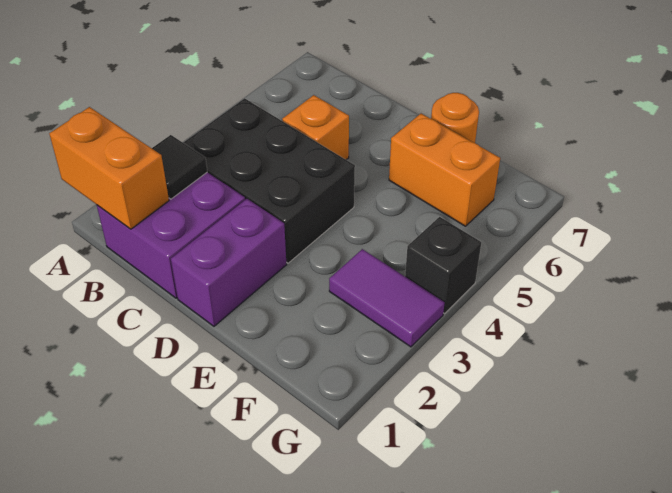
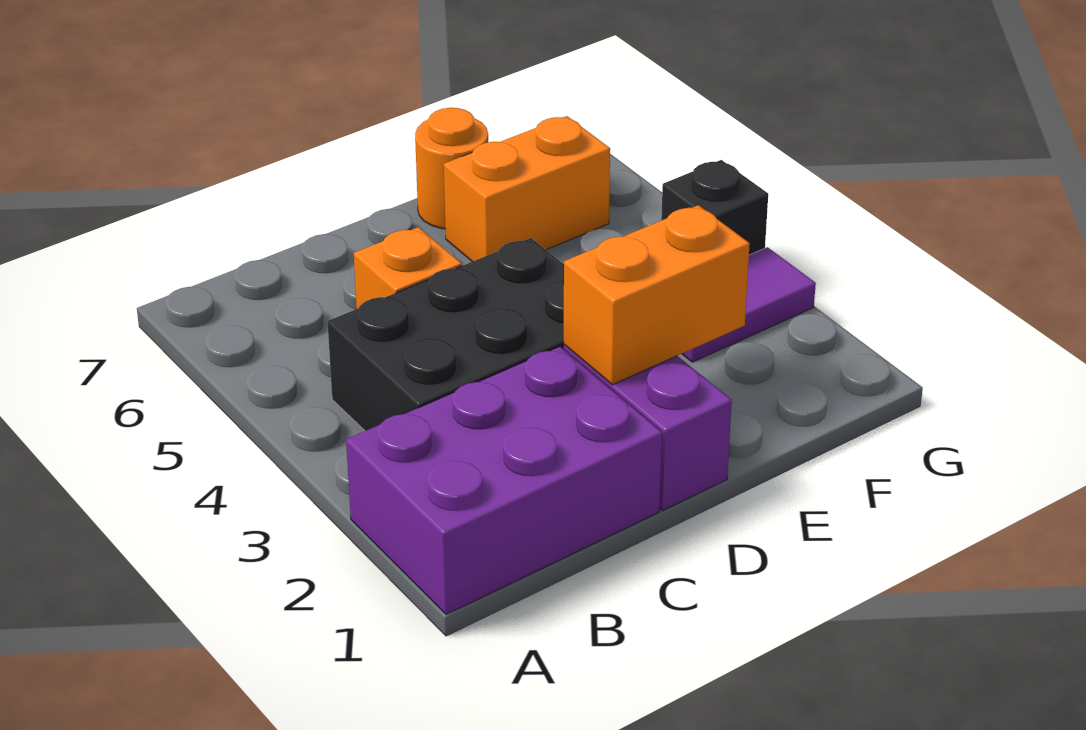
orange brick A1:B1 level 2 -> orange brick D2:E2 level 2
purple brick B1:C2 level 1 -> purple brick A1:C2 level 1
black tile B2 level 2 -> none

